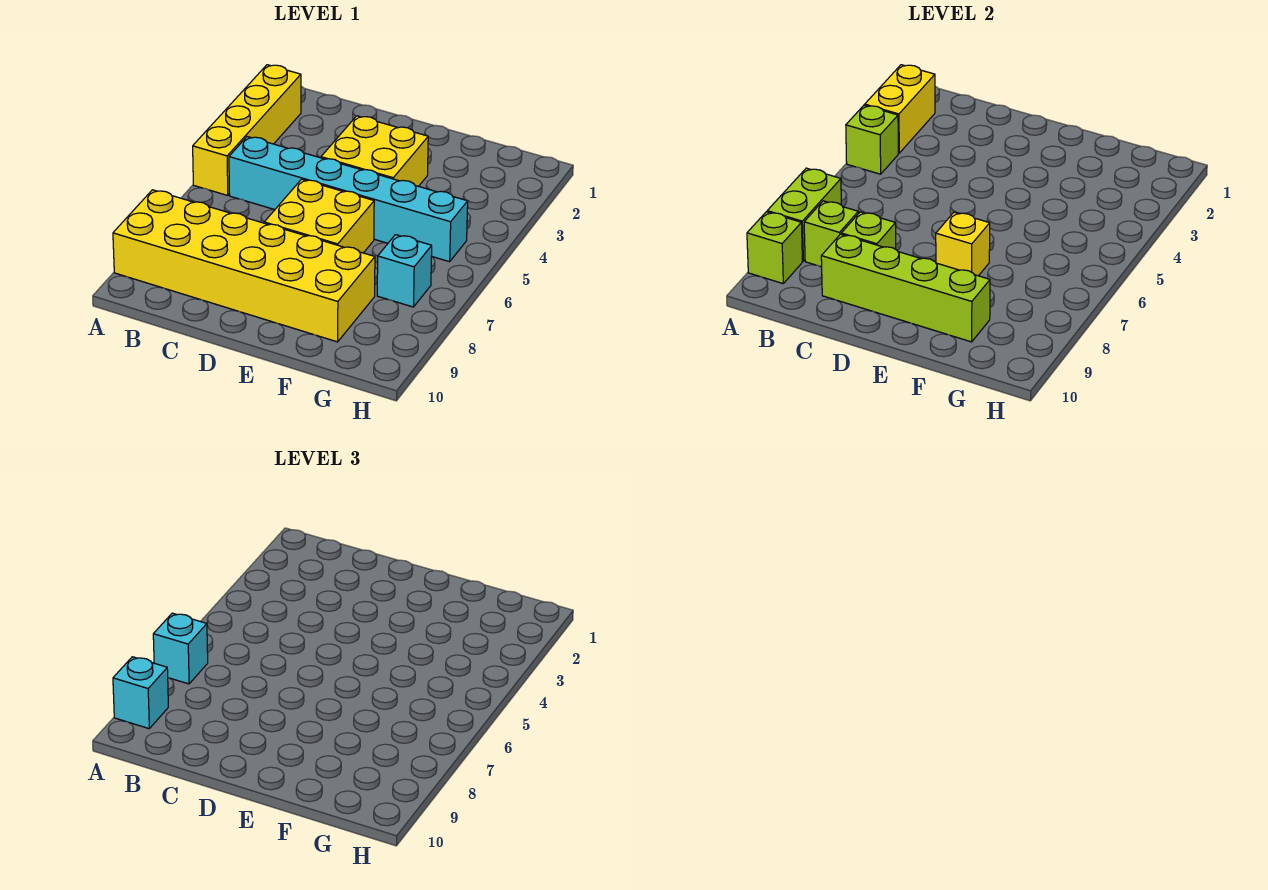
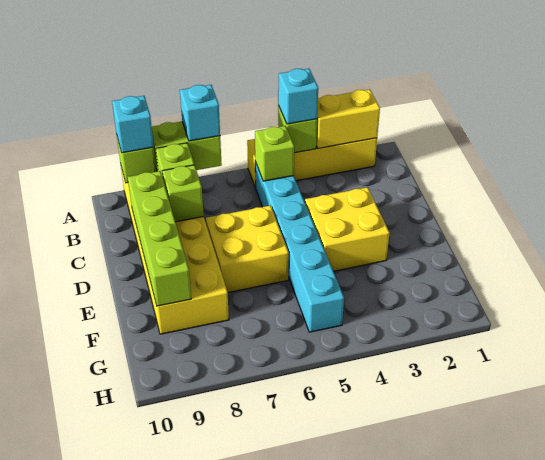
none -> lime brick B5 level 2
yellow brick E7 level 2 -> none
cyan brick G7 level 1 -> cyan brick A4 level 3

